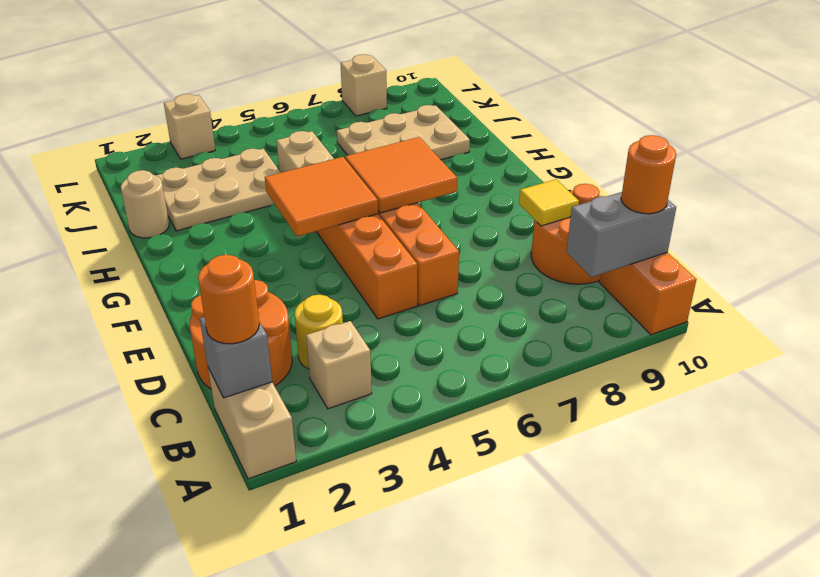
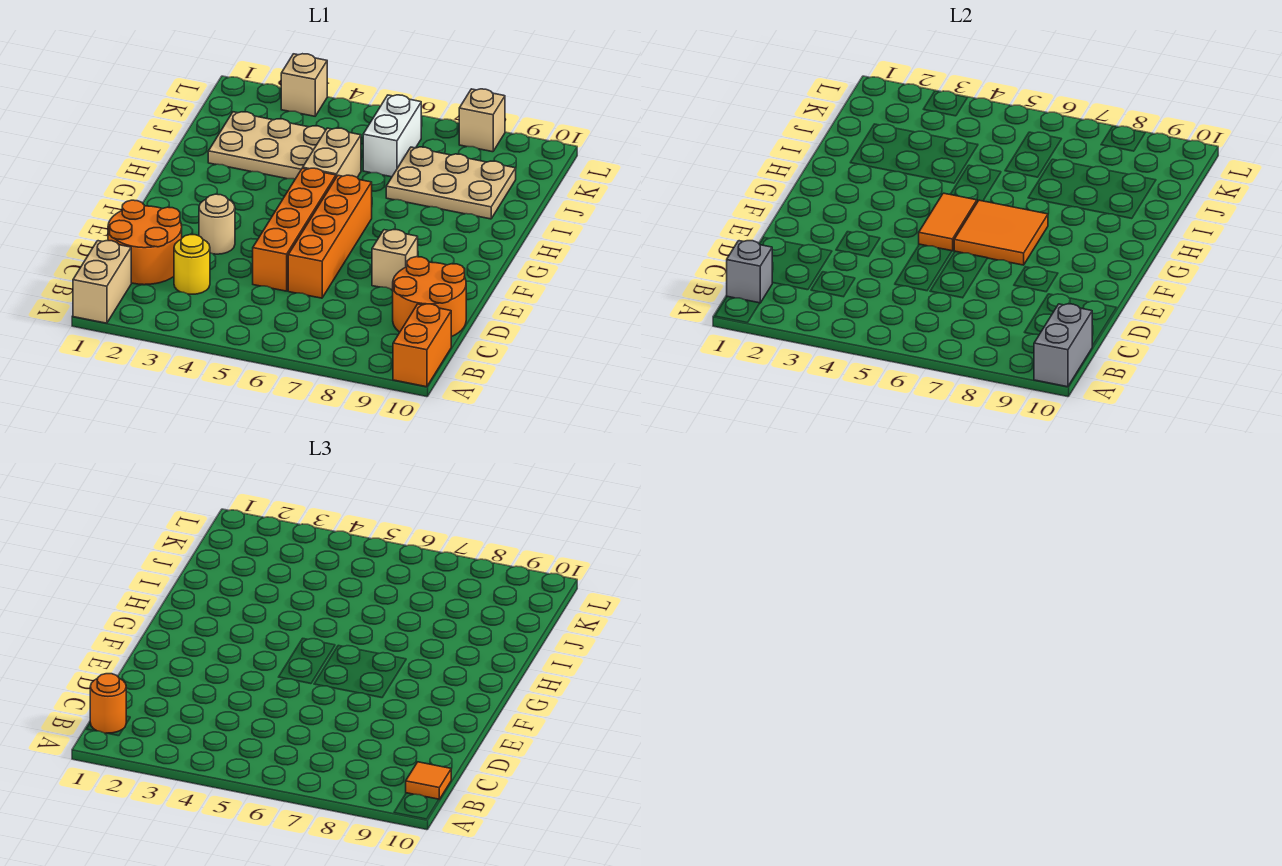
tan brick B3 level 1 -> tan brick E8 level 1
grey brick B9:B10 level 2 -> grey brick A10:B10 level 2
orange round brick B10 level 3 -> orange tile B10 level 3
yellow tile D9 level 2 -> none
orange tile F4:G5 level 2 -> orange tile F5:G5 level 2
tan round brick I1 level 1 -> tan round brick E3 level 1
none -> white brick J6:K6 level 1

